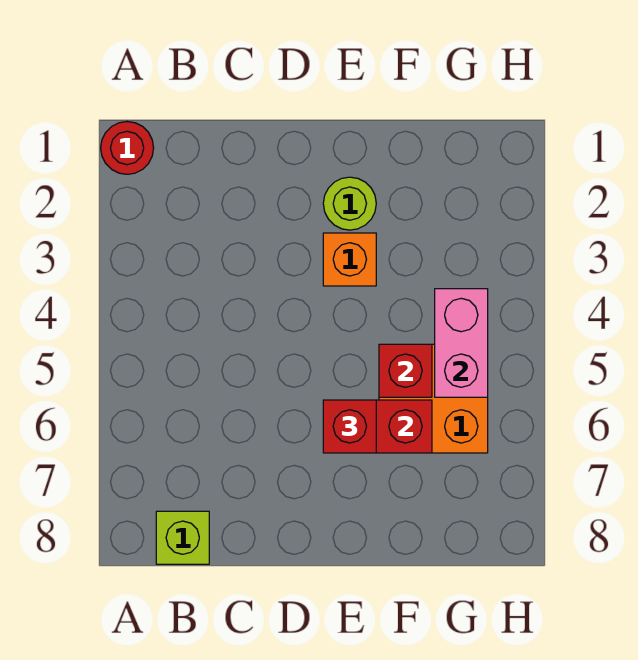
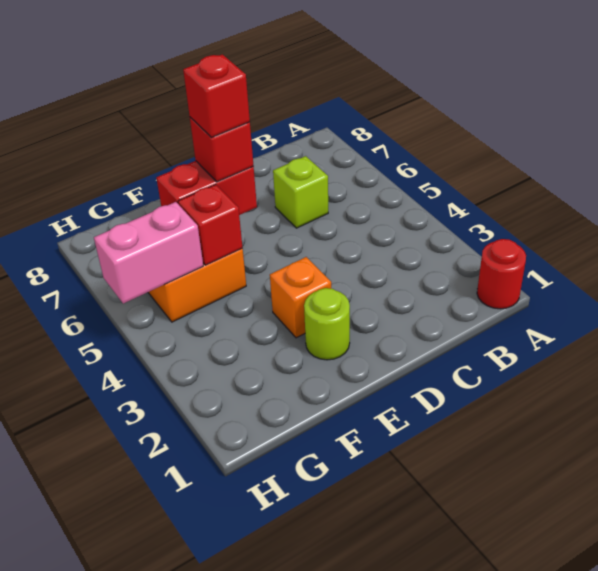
lime brick B8 level 1 -> lime brick C6 level 1
none -> red brick E6 level 4
pink brick G4:G5 level 2 -> pink brick G5:H5 level 2

